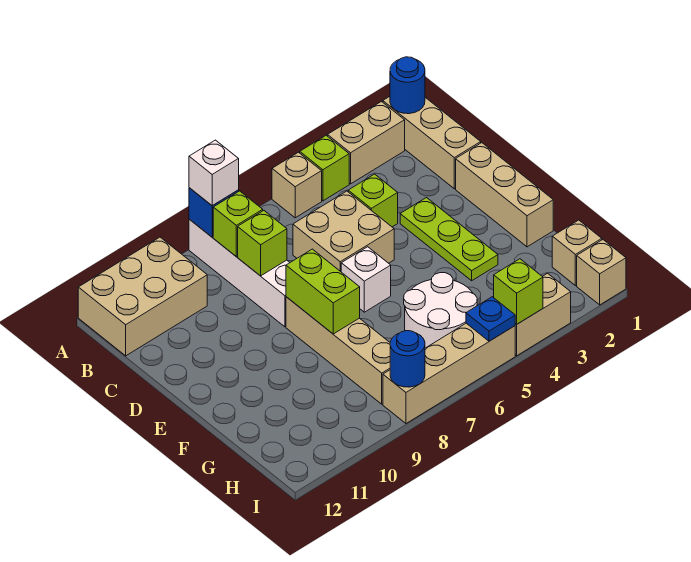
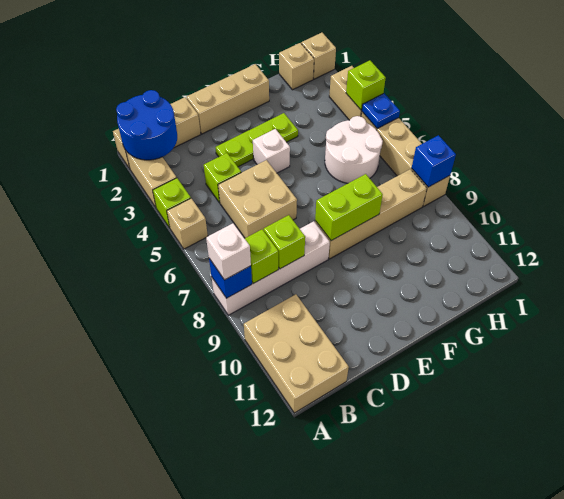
blue round brick A1 level 2 -> blue round brick A1:B2 level 2
white brick E6 level 1 -> white brick E4 level 1
blue round brick I8 level 2 -> blue brick I8 level 2

